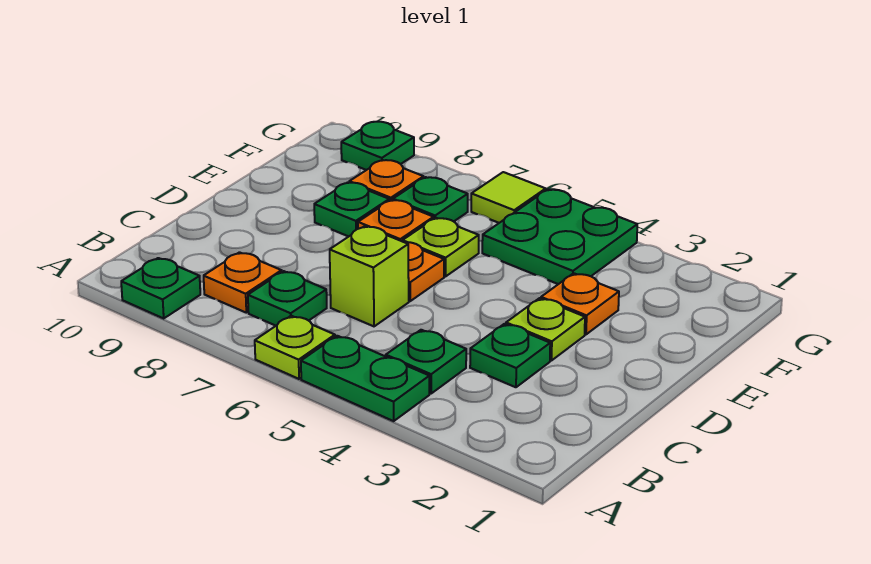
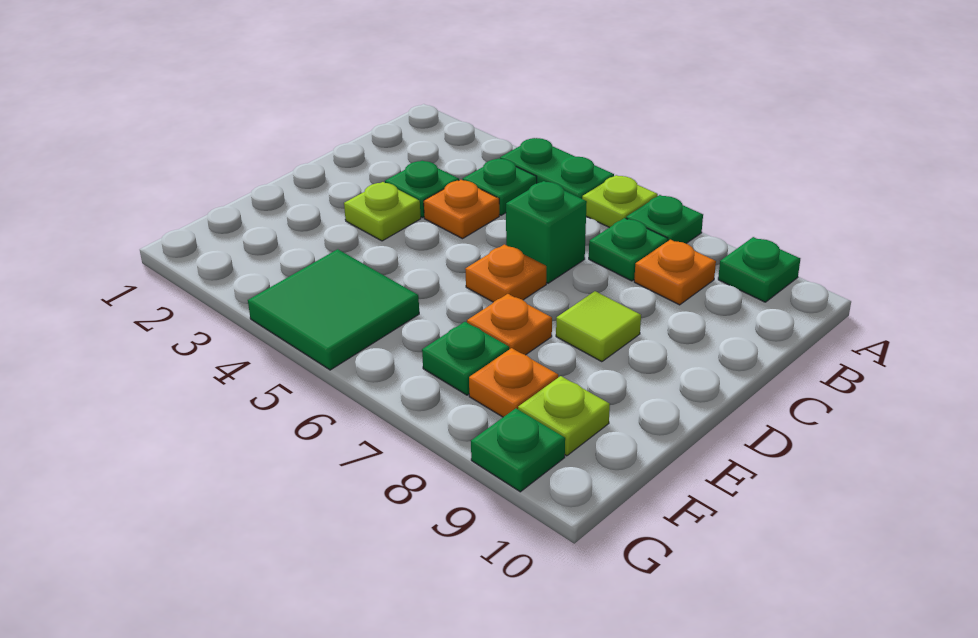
lime brick C6 level 1 -> green brick C6 level 1
orange plate E3 level 1 -> orange plate C4 level 1
lime plate E6 level 1 -> lime plate F9 level 1
green plate E8 level 1 -> green plate A7 level 1
green plate F4:G5 level 1 -> green tile F4:G5 level 1
lime tile G6 level 1 -> lime tile D8 level 1

